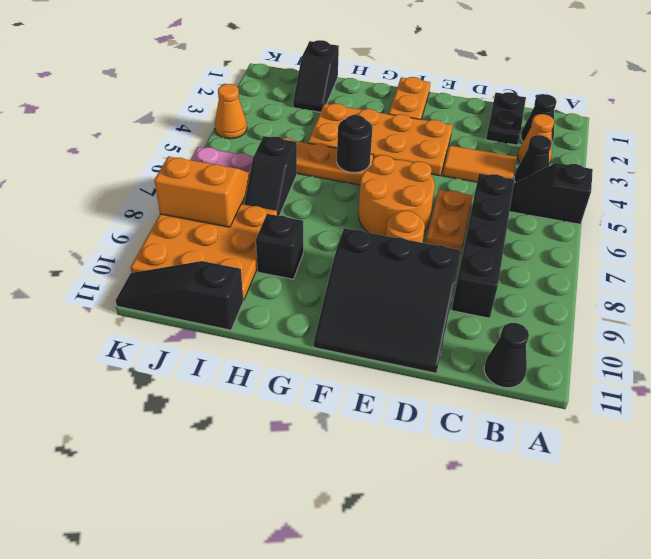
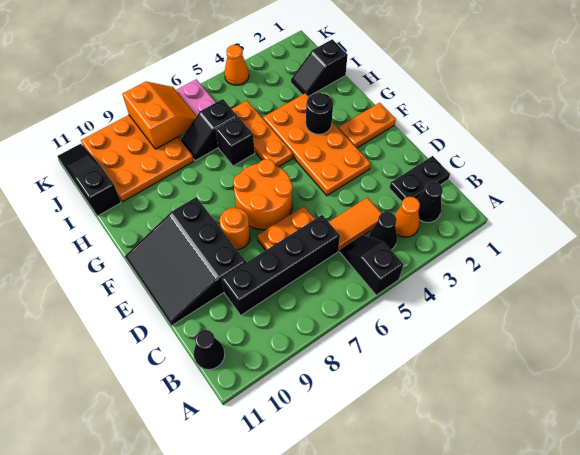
orange tile C4:D4 level 1 -> orange tile C4:C5 level 1
black round brick G5 level 2 -> black round brick G3 level 2
black brick H9 level 1 -> black brick H6 level 1

